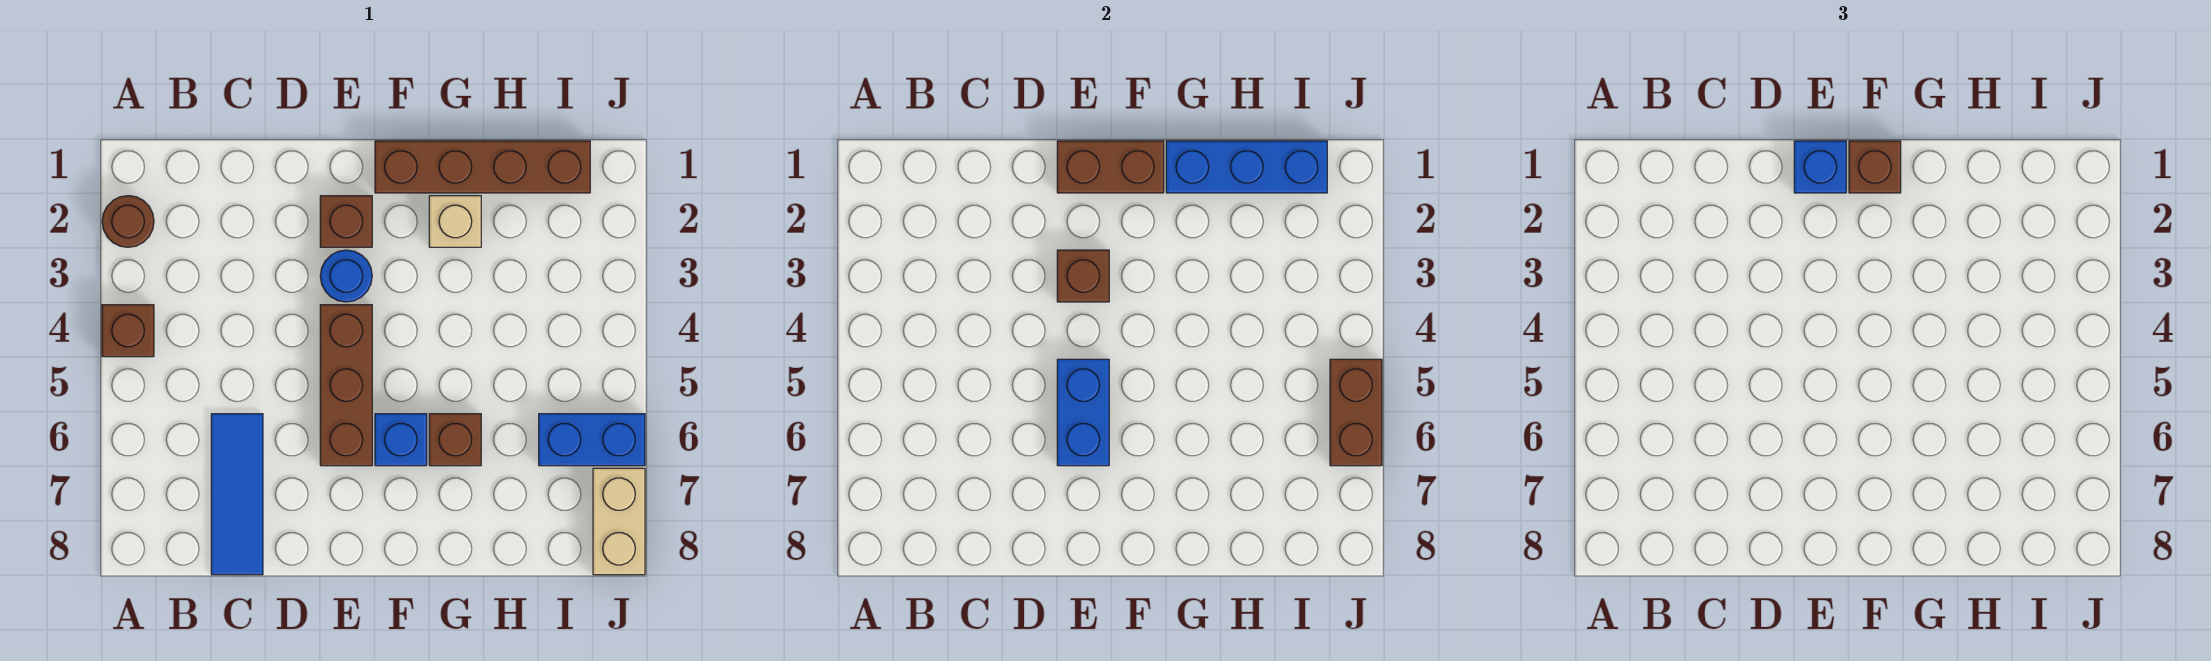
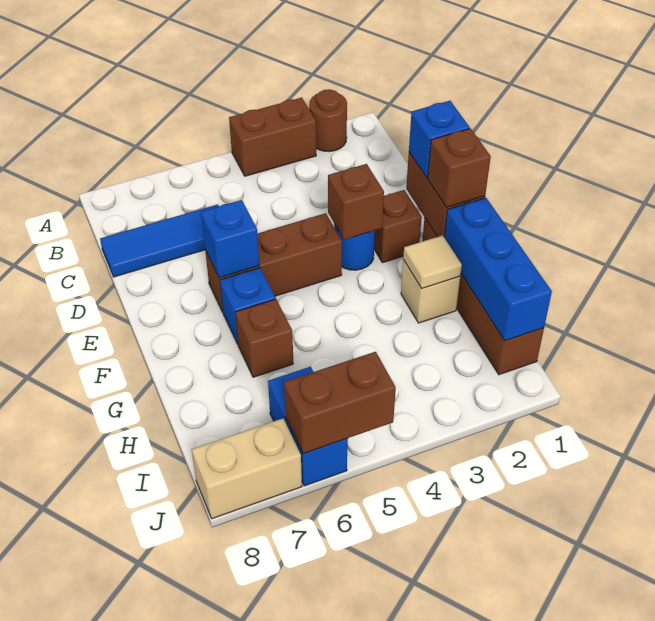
brown brick A4 level 1 -> brown brick A3:A4 level 1
blue brick E5:E6 level 2 -> blue brick E6 level 2
none -> tan tile G2 level 2

